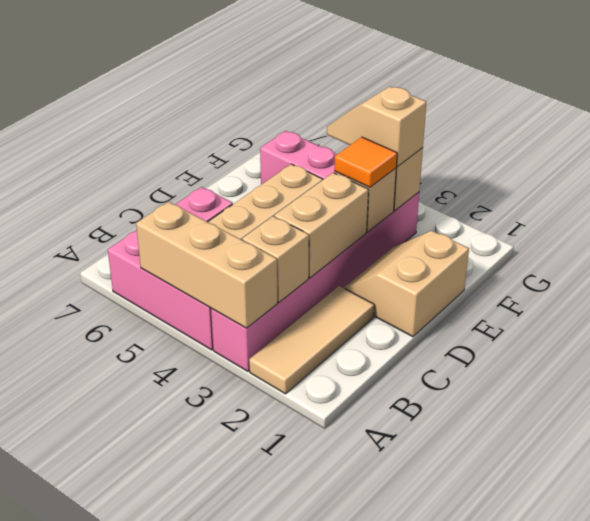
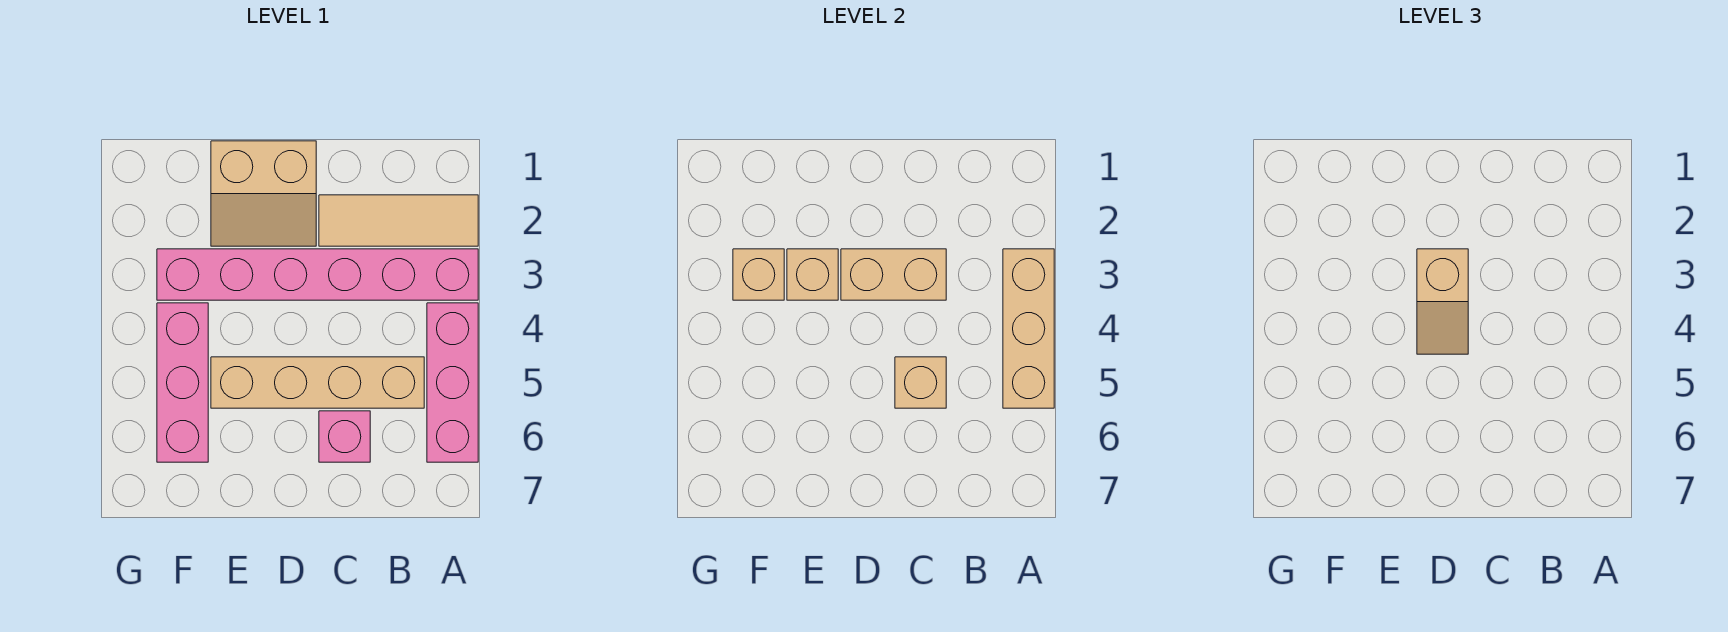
tan brick B3 level 2 -> tan brick C5 level 2
orange tile E3 level 3 -> none
tan slope F3:F4 level 3 top 3 -> tan slope D3:D4 level 3 top 3

